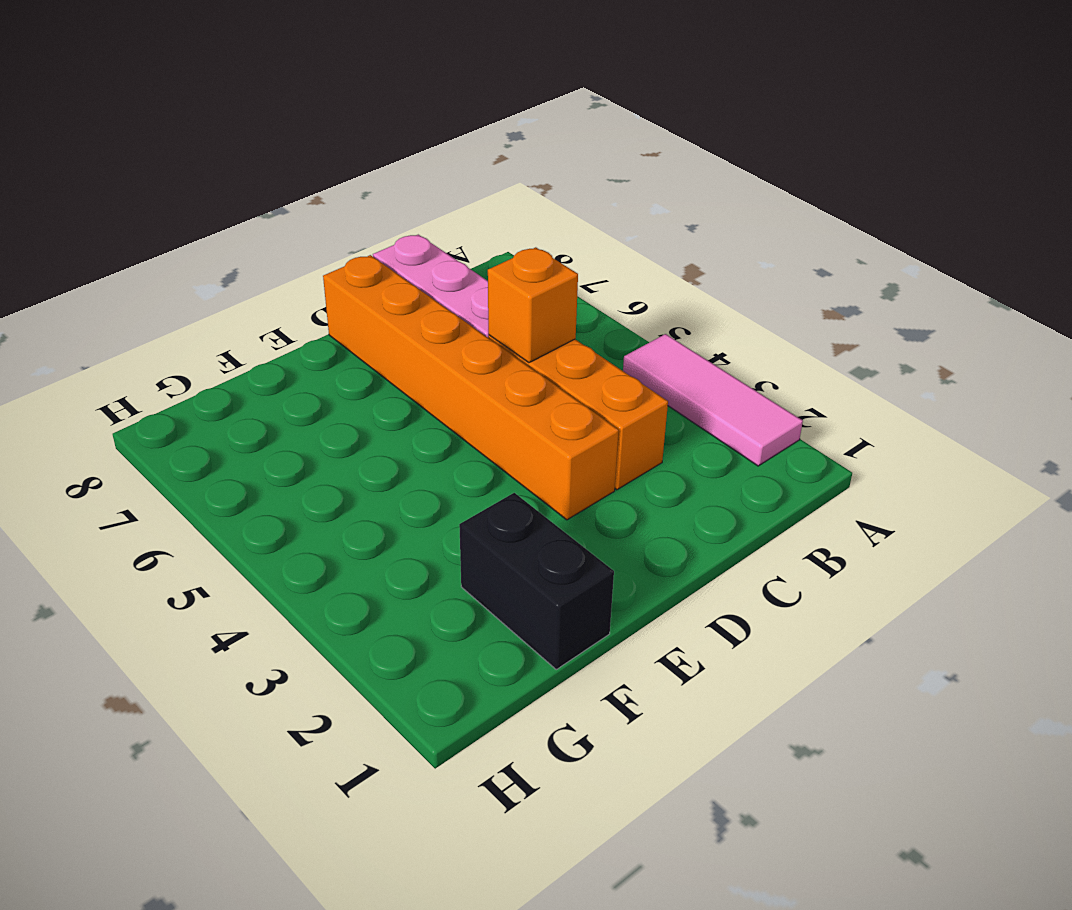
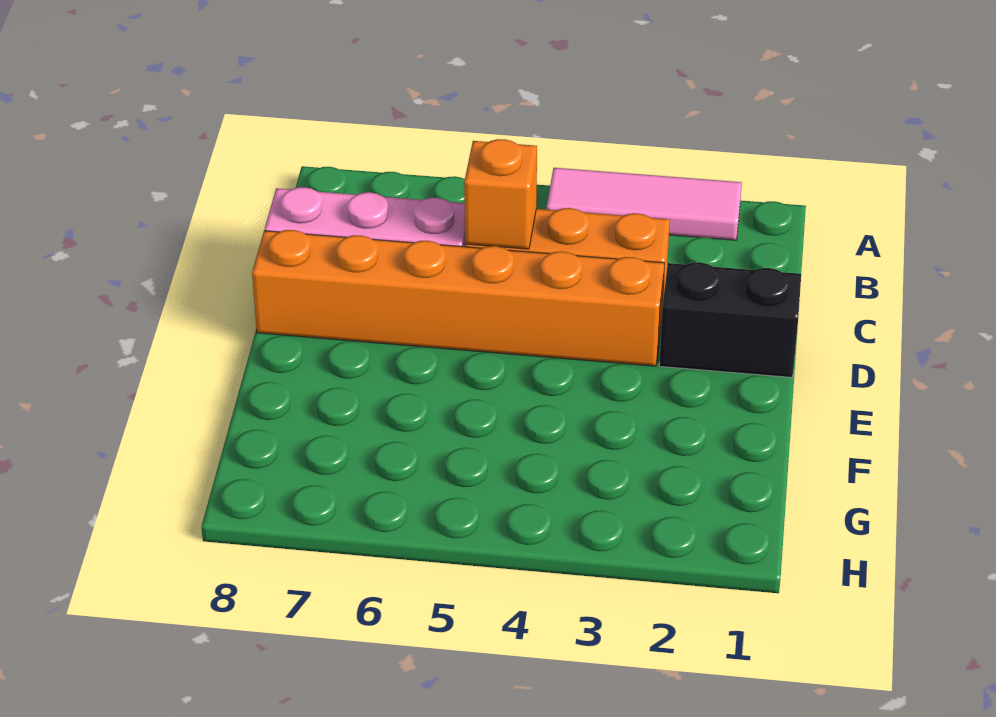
black brick F1:F2 level 1 -> black brick D1:D2 level 1

